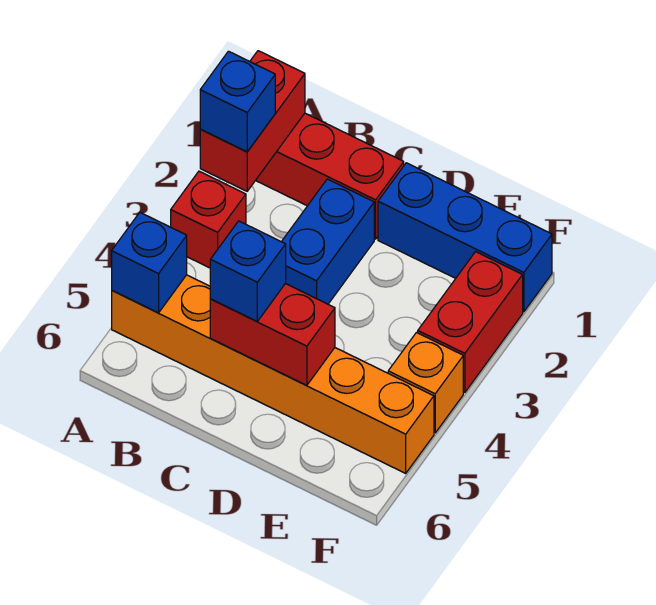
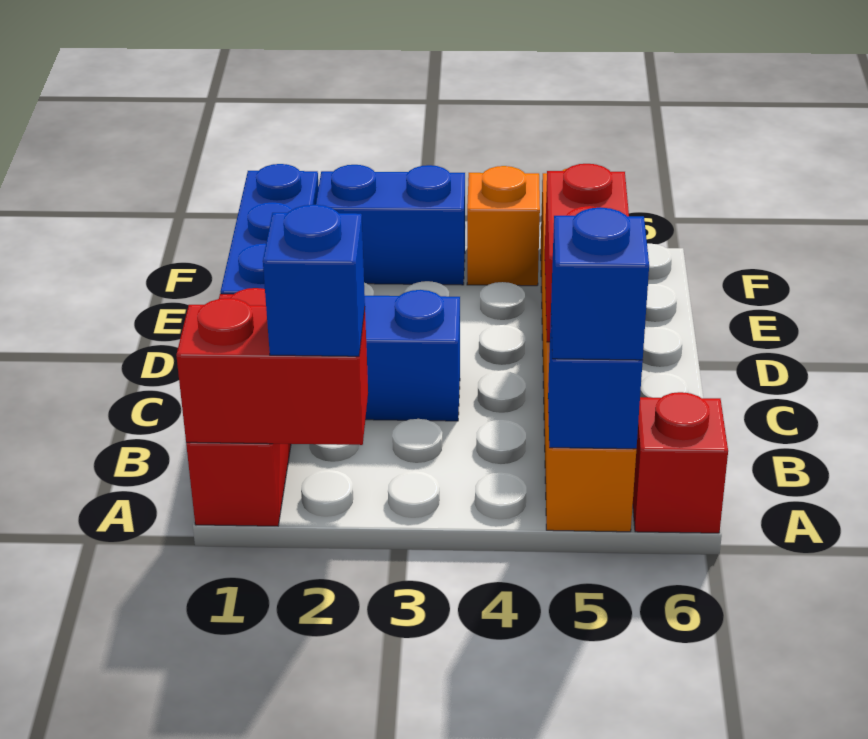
red brick A3 level 1 -> red brick A6 level 1
blue brick C5 level 3 -> blue brick A5 level 3
red brick F2:F3 level 1 -> blue brick F2:F3 level 1

